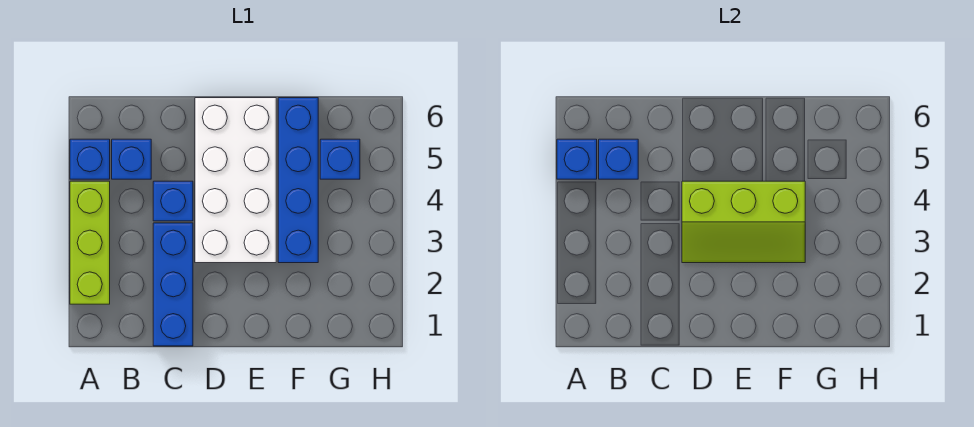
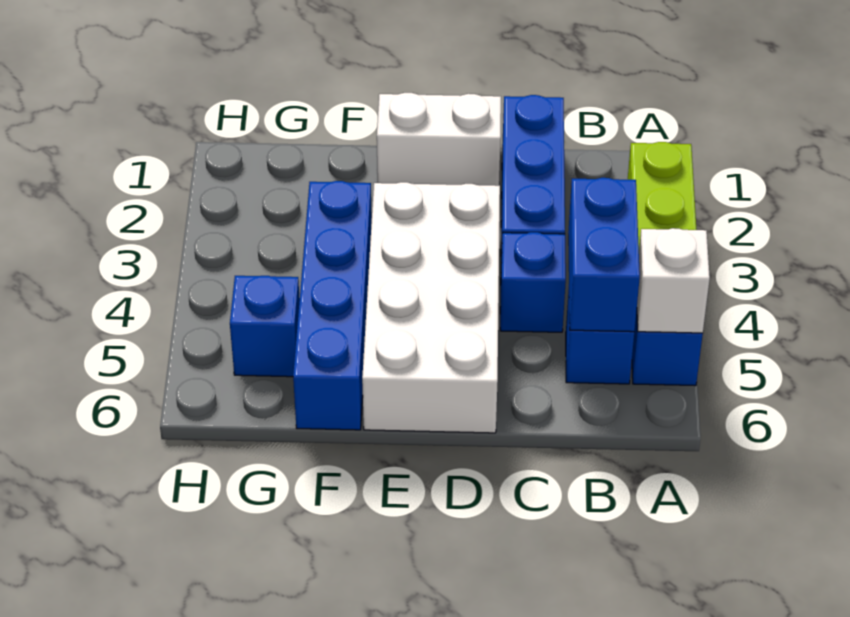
blue brick A5 level 2 -> white brick A5 level 2
blue brick B5 level 2 -> blue brick B4:B5 level 2
none -> white brick D1:E1 level 1
lime slope D3:F4 level 2 top 4 -> none

